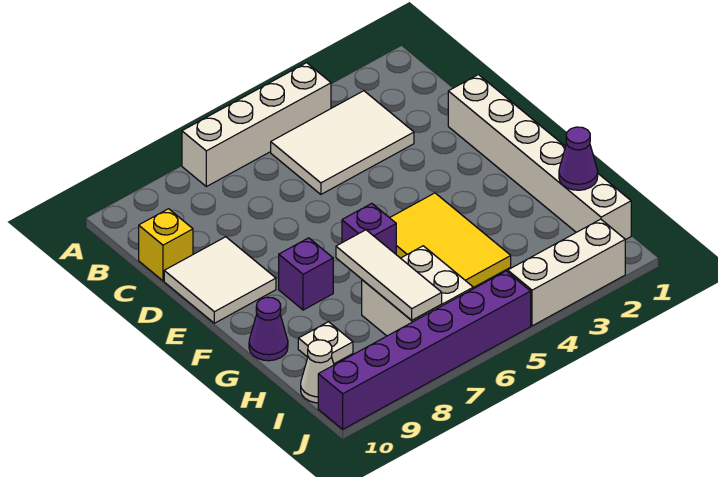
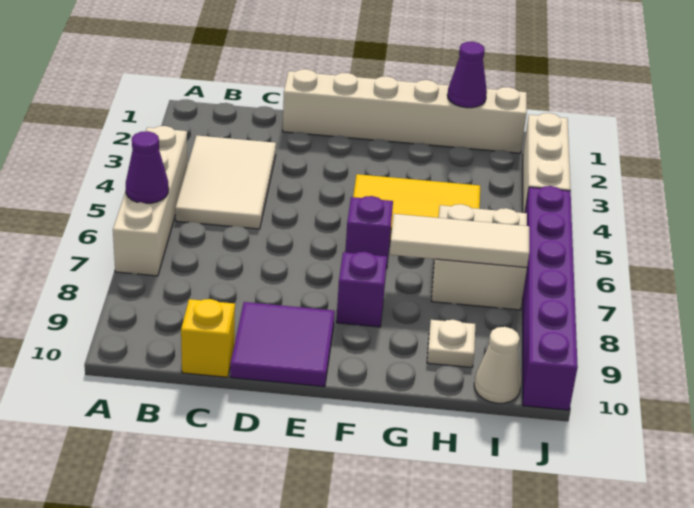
white tile D9:E10 level 1 -> purple tile D9:E10 level 1
purple cone G10 level 1 -> purple cone A6 level 2

